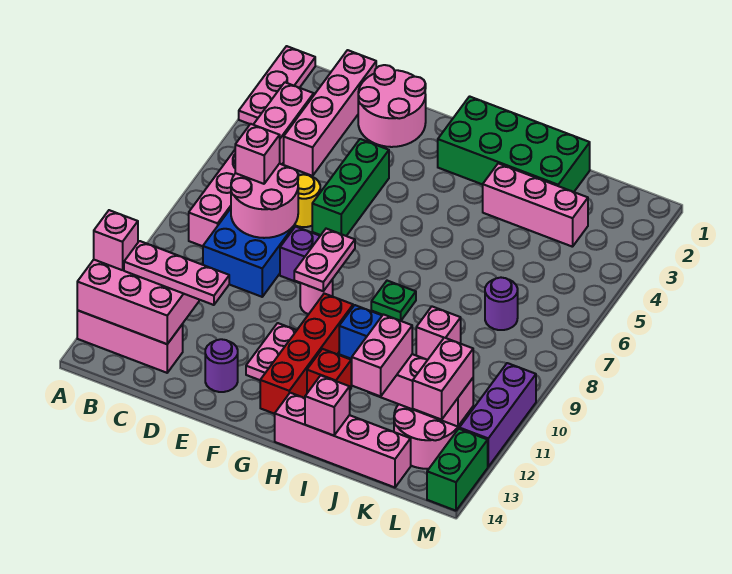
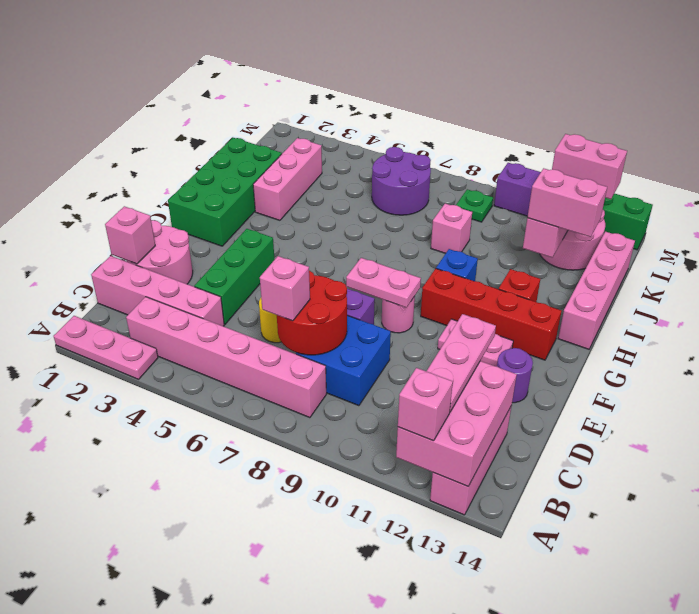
pink round brick C7:D8 level 2 -> red round brick C7:D8 level 2
green brick E4:E6 level 1 -> green brick D4:F4 level 1
green plate H8 level 1 -> green plate L9 level 1
pink brick I14 level 2 -> pink brick D1 level 2
purple round brick K7 level 1 -> purple round brick K6:L7 level 1

